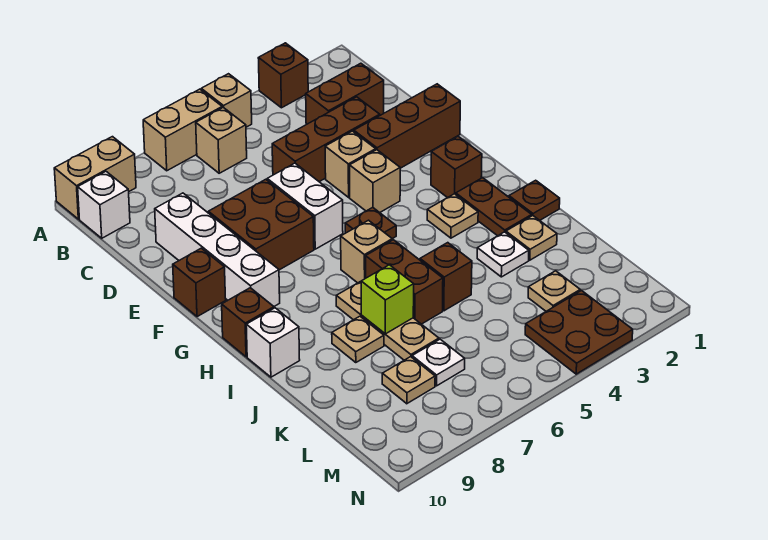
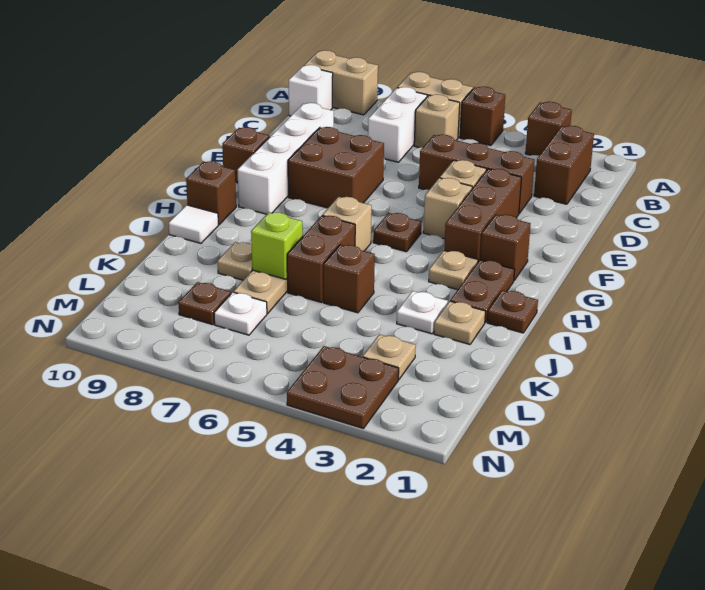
tan brick A5 level 1 -> brown brick A5 level 1
brown brick C2:C3 level 1 -> brown brick B2:C2 level 1
brown brick E1:E3 level 1 -> brown brick E3:G3 level 1
white brick E6:F6 level 1 -> white brick B7:C7 level 1
white brick I10 level 1 -> white tile I10 level 1
tan plate L8 level 1 -> brown plate L8 level 1

